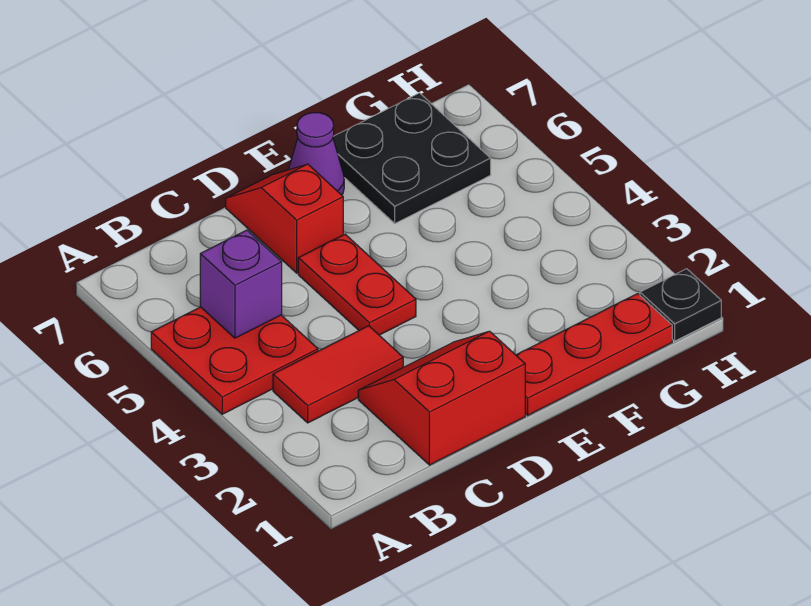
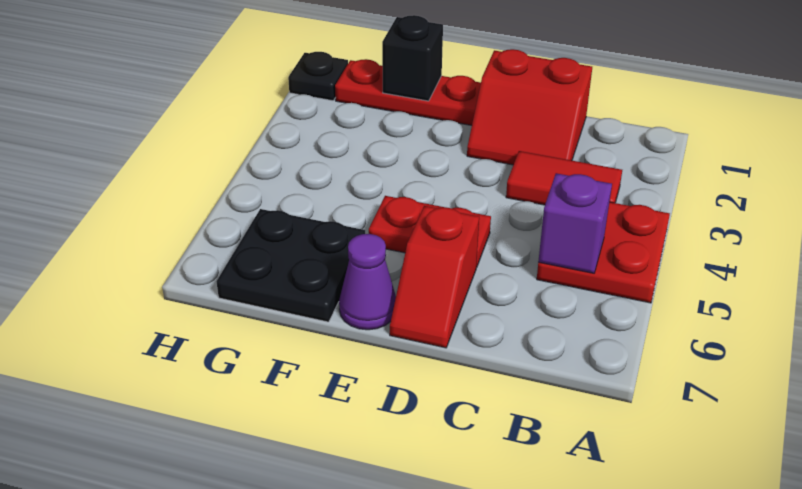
red plate D4:D5 level 1 -> red plate D5:E5 level 1
none -> black brick F1 level 2

